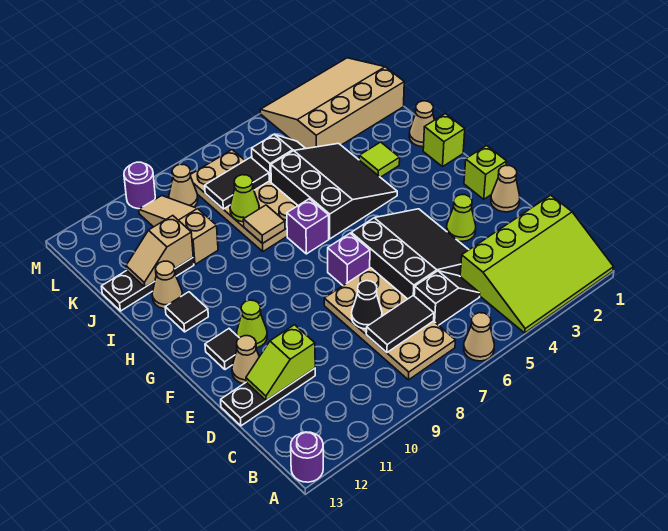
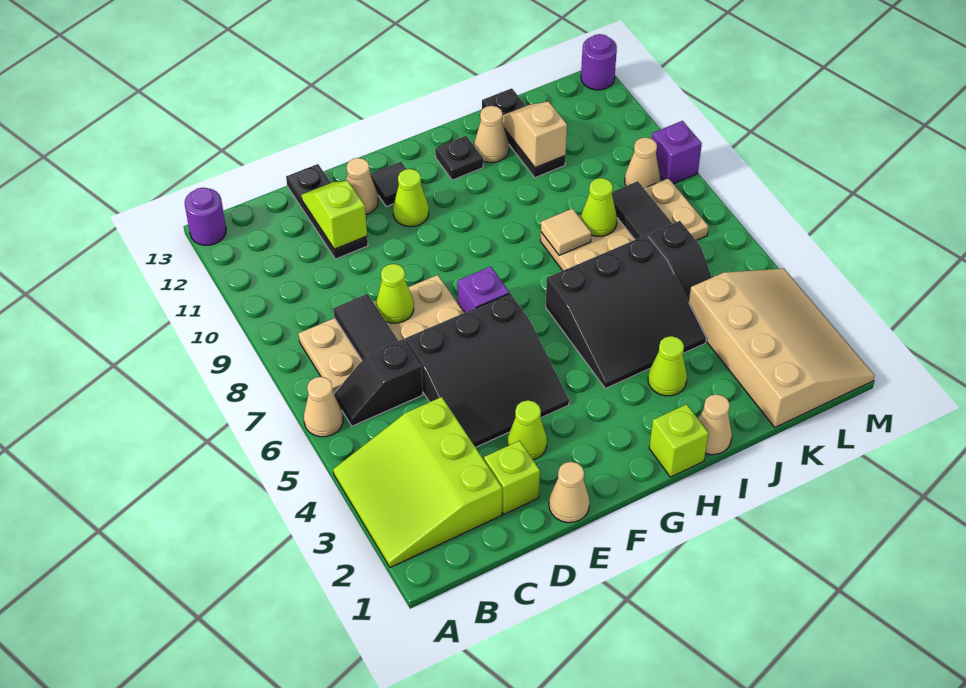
lime slope A1:C4 level 1 top C -> lime slope A2:C4 level 1 top C
black slope C5:C6 level 1 top 6 -> black slope B6:C6 level 1 top C
black cone D8 level 2 -> lime cone D8 level 2
lime brick F1 level 1 -> lime brick D2 level 1
purple brick H7 level 1 -> purple brick M9 level 1
black tile H12 level 1 -> black plate H12 level 1
lime tile I3 level 1 -> lime cone I3 level 1
tan slope J10:L10 level 1 top J -> none
purple round brick M10 level 1 -> purple round brick M13 level 1

